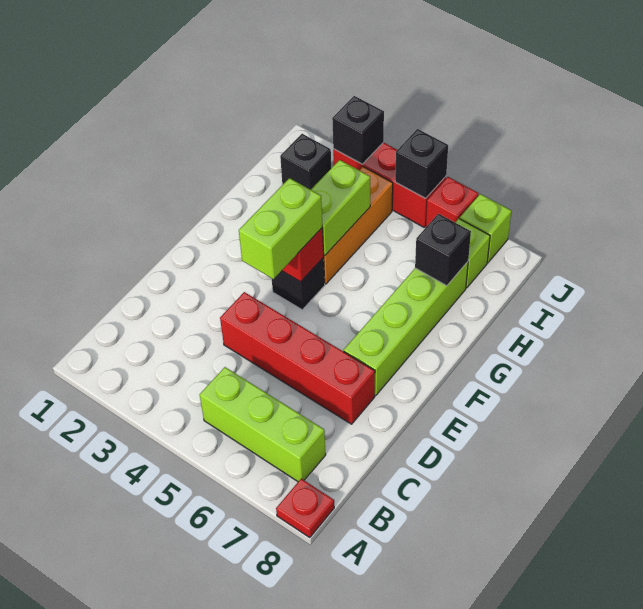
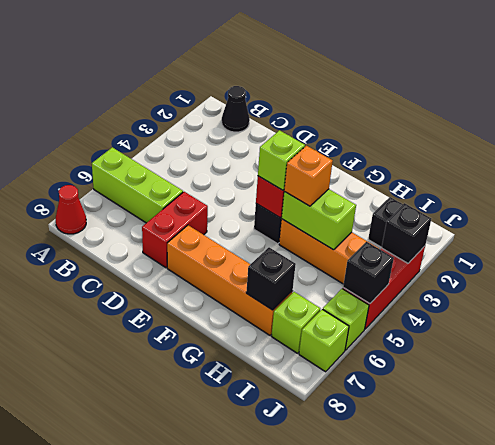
red plate A8 level 1 -> red cone A8 level 1
none -> black cone B1 level 1
lime brick B5:B7 level 1 -> lime brick A6:C6 level 1
red brick D4:D7 level 1 -> red brick D6:D7 level 1
lime brick E4:F4 level 3 -> lime brick F4 level 3
lime brick E7:H7 level 1 -> orange brick E7:H7 level 1
none -> orange brick G4 level 3
red brick J6 level 1 -> lime brick J6 level 1

